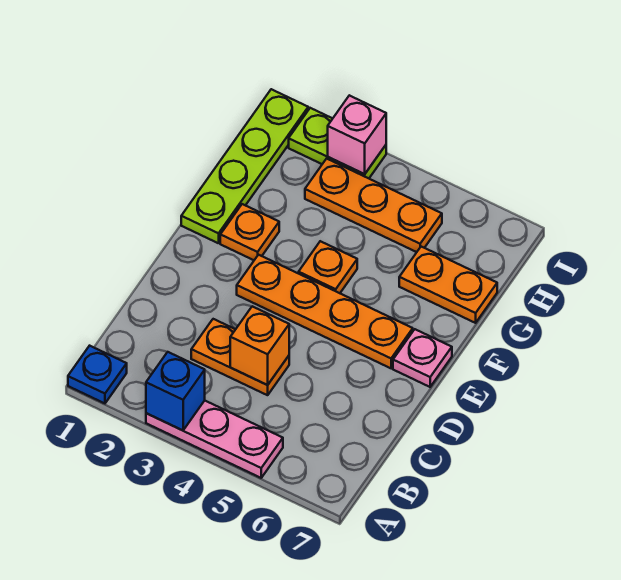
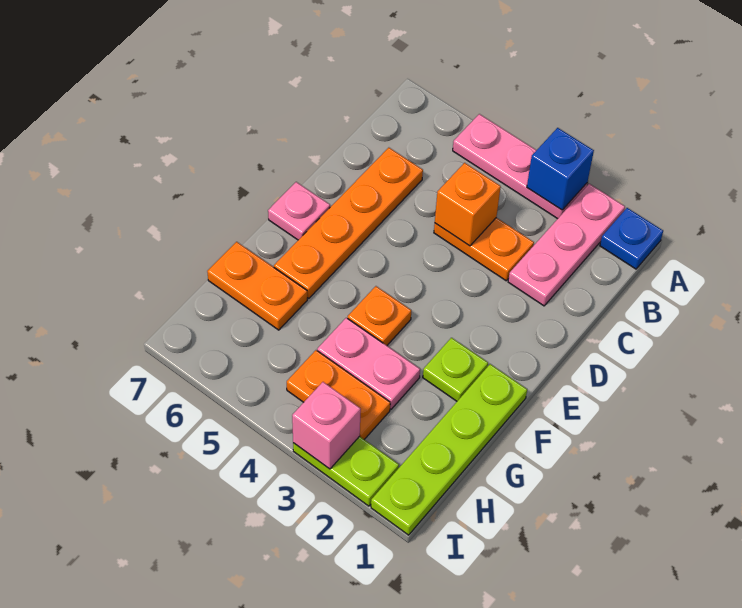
none -> pink plate A2:C2 level 1
orange plate E3:E6 level 1 -> orange plate C6:F6 level 1
orange plate F2 level 1 -> lime plate F2 level 1
none -> pink plate G3:G4 level 1
orange plate H3:H5 level 1 -> orange plate H3:H4 level 1

